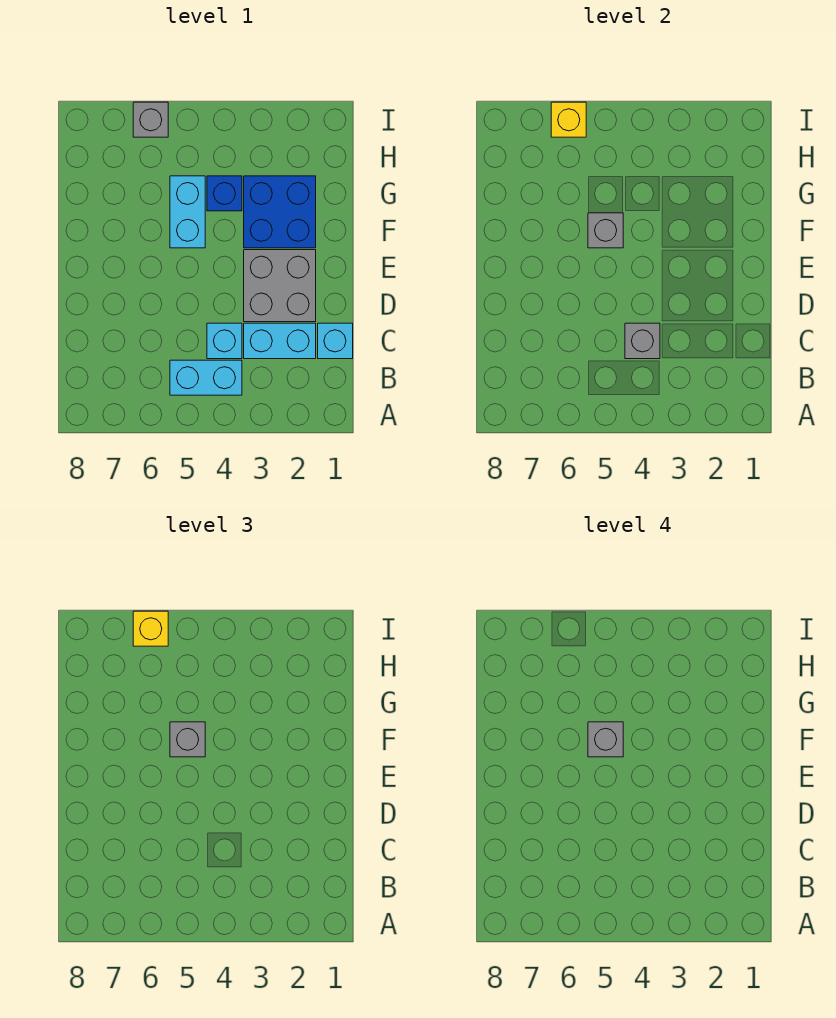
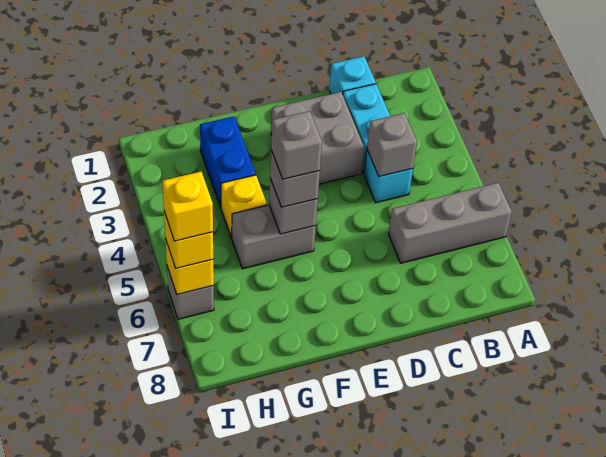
none -> grey brick A6:C6 level 1
cyan brick B4:B5 level 1 -> none
blue brick F2:G3 level 1 -> blue brick G2:G3 level 1
cyan brick F5:G5 level 1 -> grey brick F5:G5 level 1
blue brick G4 level 1 -> yellow brick G4 level 1
none -> yellow brick I6 level 4

